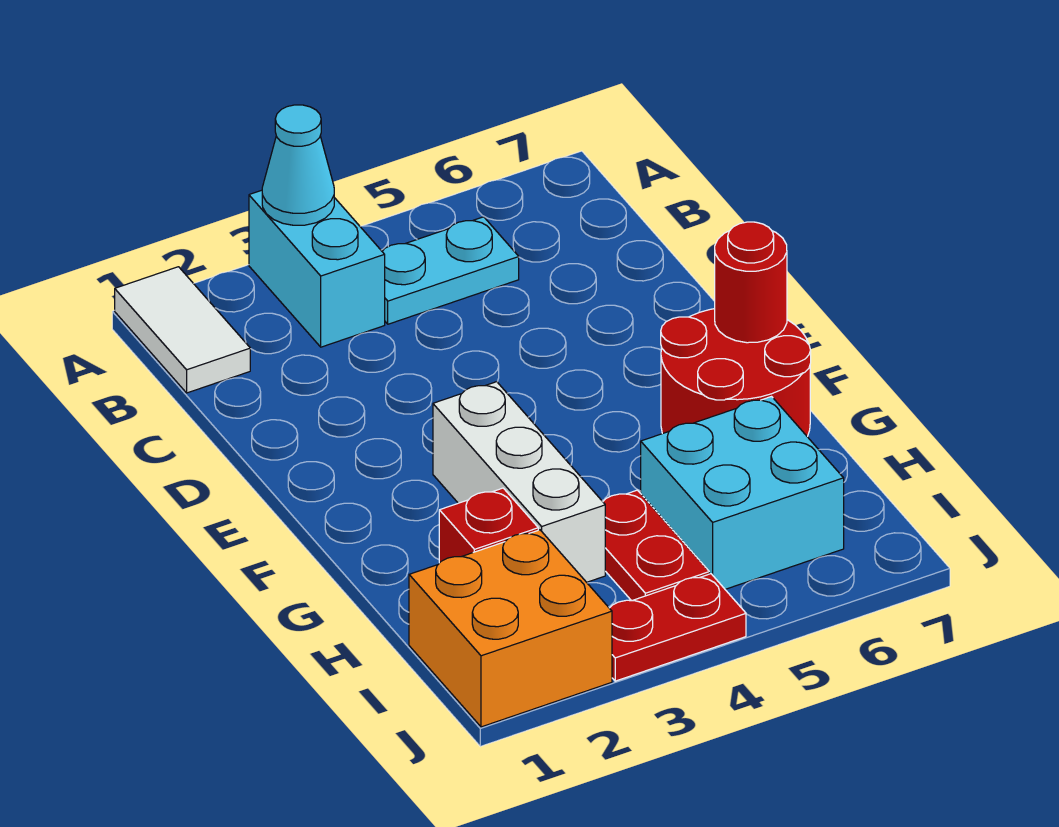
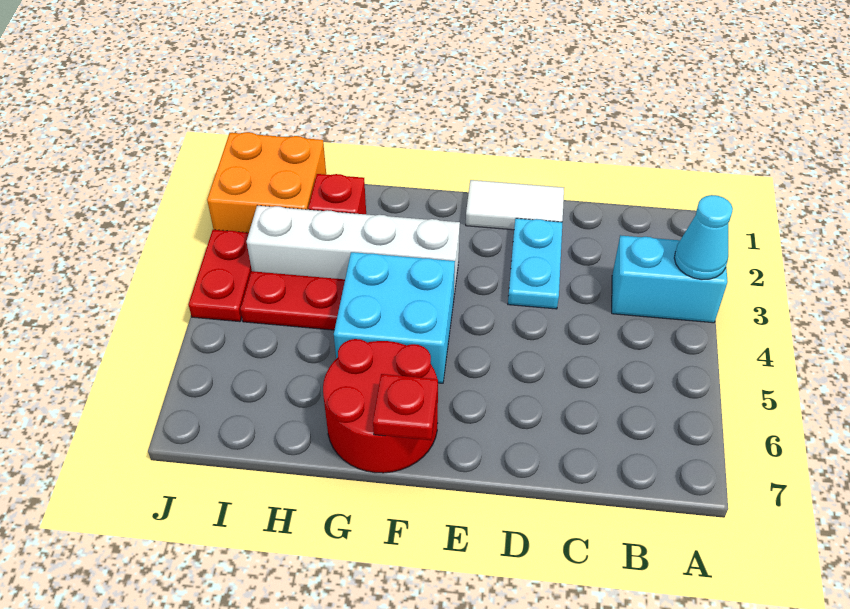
white tile A1:B1 level 1 -> white tile D1:E1 level 1
cyan plate B4:B5 level 1 -> cyan plate D2:D3 level 1
white brick F3:H3 level 1 -> white brick F3:I3 level 1
red round brick F7 level 2 -> red plate F7 level 2
cyan brick H5:I6 level 1 -> cyan brick F4:G5 level 1

